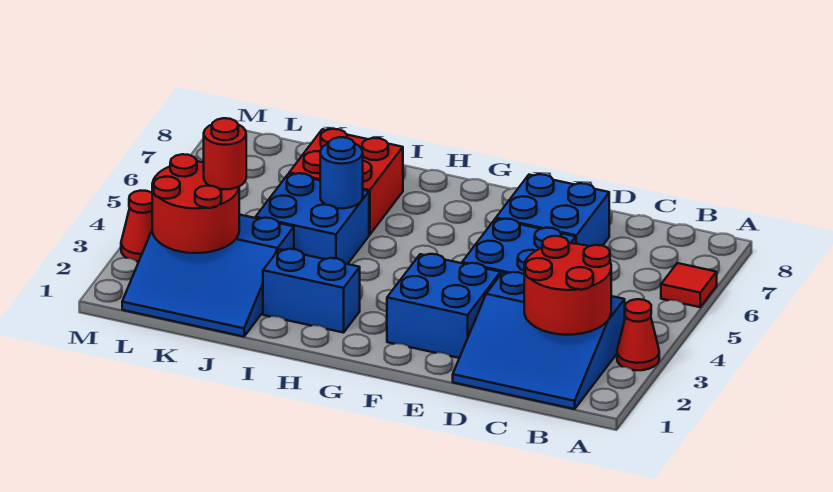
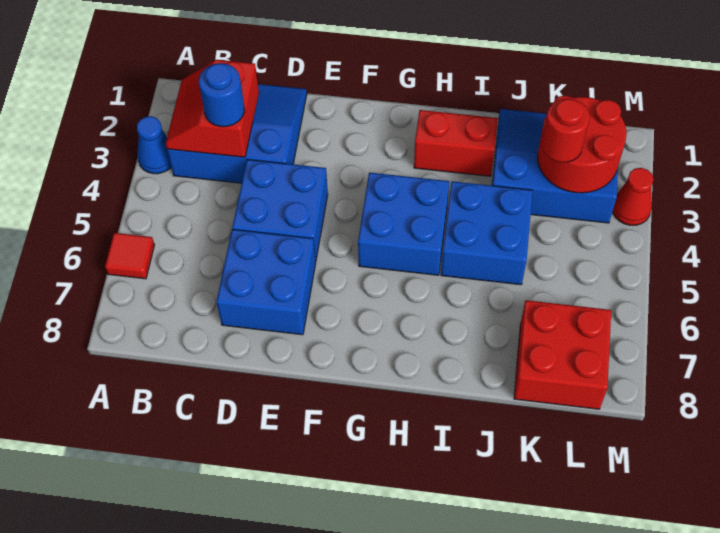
red cone A3 level 1 -> blue cone A3 level 1
red round brick B2:C3 level 2 -> red slope B2:C3 level 2 top C
blue brick E2:F3 level 1 -> blue brick G4:H5 level 1
blue brick H2:I2 level 1 -> red brick H2:I2 level 1
blue round brick I5 level 2 -> blue round brick C3 level 3
red brick I6:J7 level 1 -> red brick K7:L8 level 1

